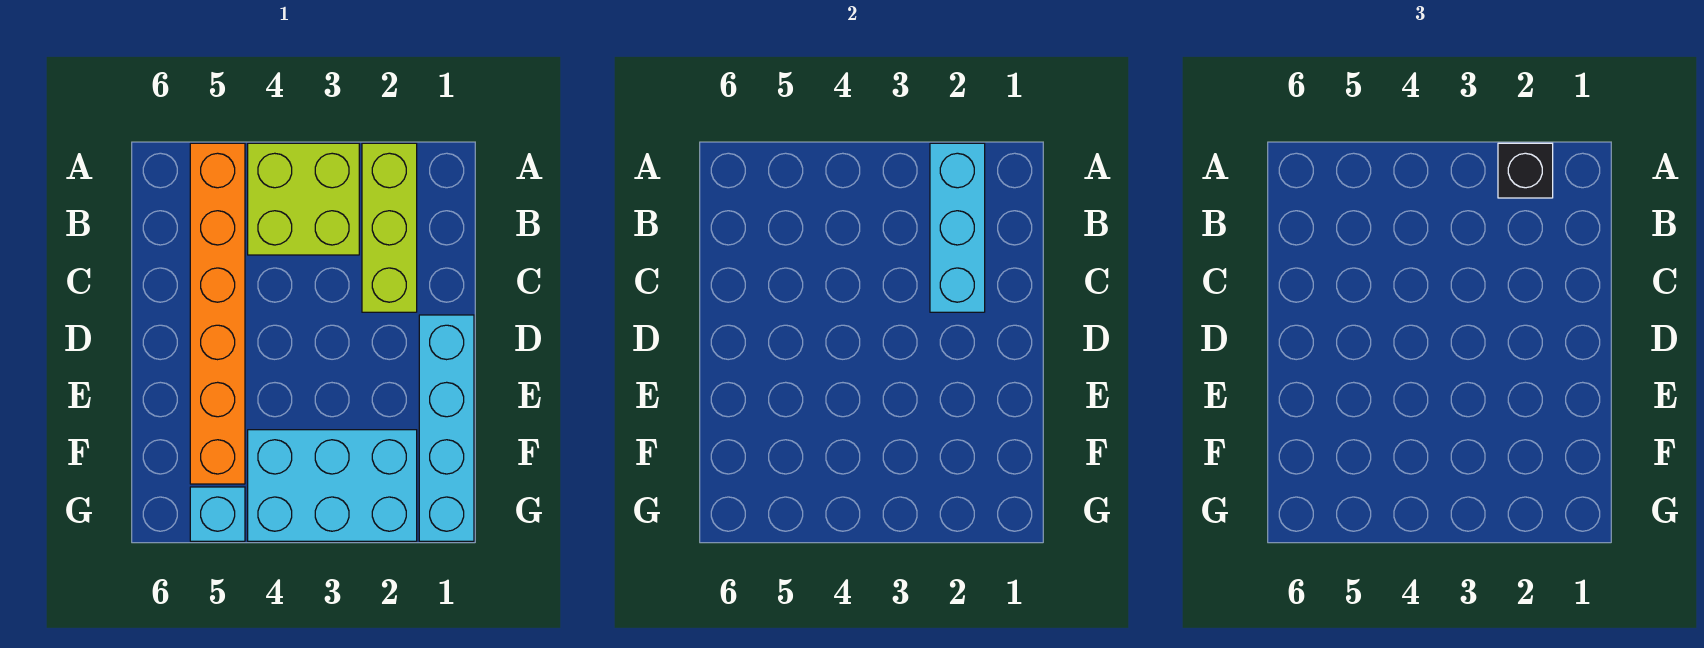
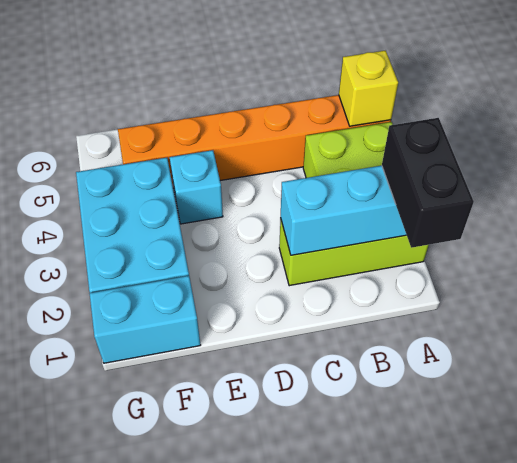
black brick A2 level 3 -> black brick A1:A2 level 3
none -> yellow brick A5 level 2
cyan brick D1:G1 level 1 -> cyan brick F1:G1 level 1
cyan brick G5 level 1 -> cyan brick E4 level 1

